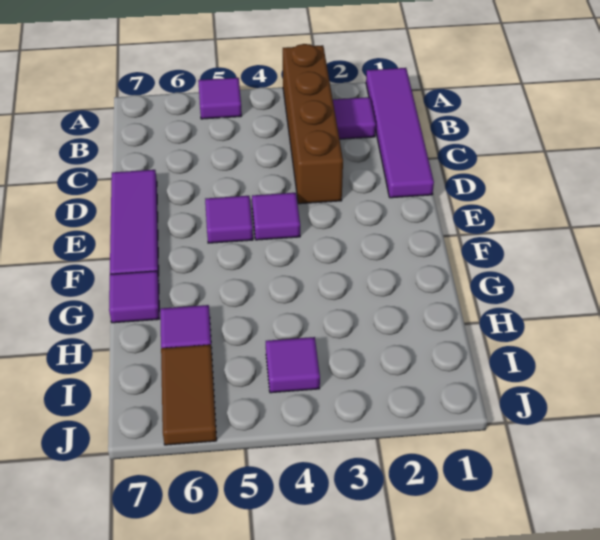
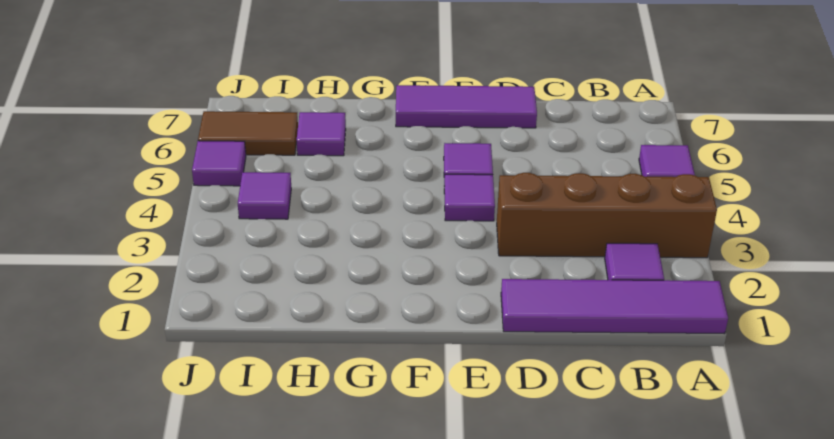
purple tile G7 level 1 -> purple tile J5 level 1

